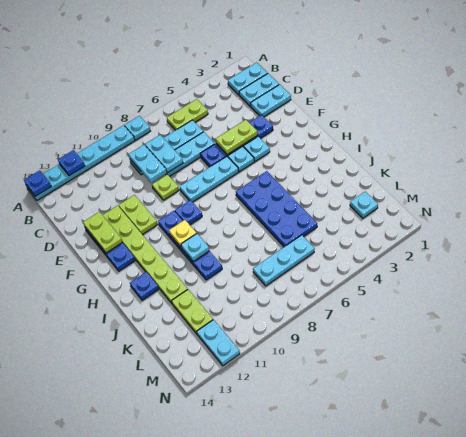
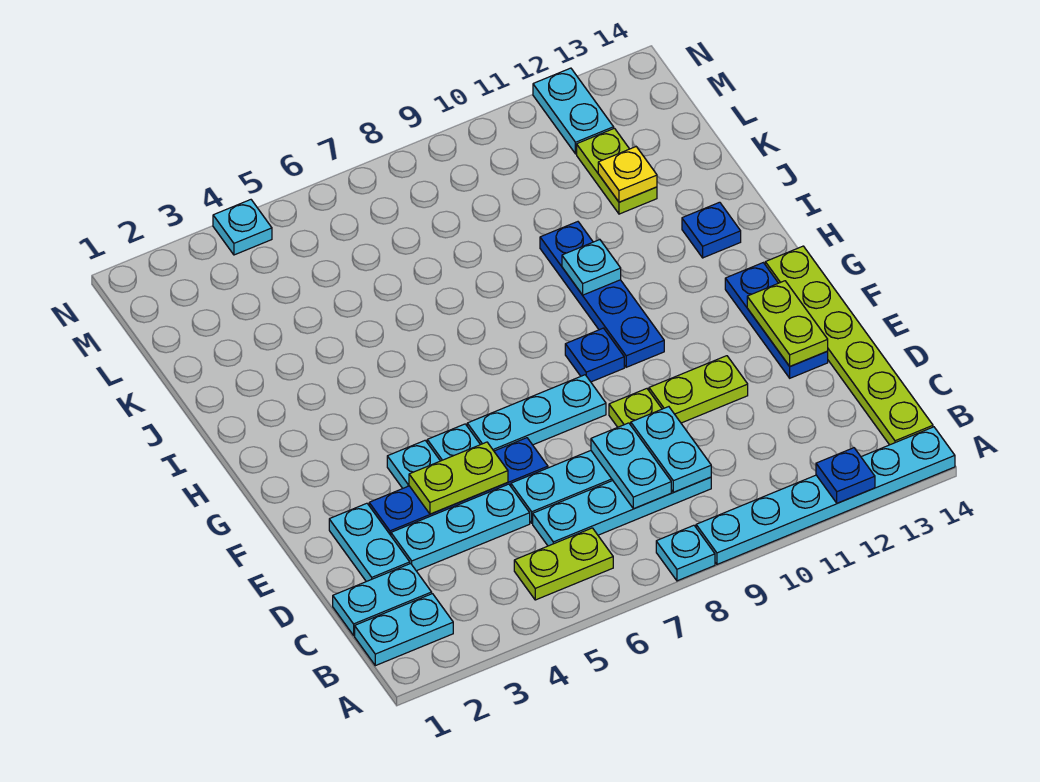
blue plate A14 level 2 -> none
cyan plate D1:D2 level 1 -> cyan plate D2:E2 level 1
lime plate E11:F11 level 1 -> lime plate E10:E11 level 1
lime plate E12:J12 level 1 -> lime plate B14:G14 level 1
blue plate H5:K6 level 1 -> none
yellow plate H10 level 2 -> yellow plate K12 level 2
cyan plate L2 level 1 -> cyan plate N4 level 1
cyan plate L6:L8 level 1 -> cyan plate D3:D5 level 1

